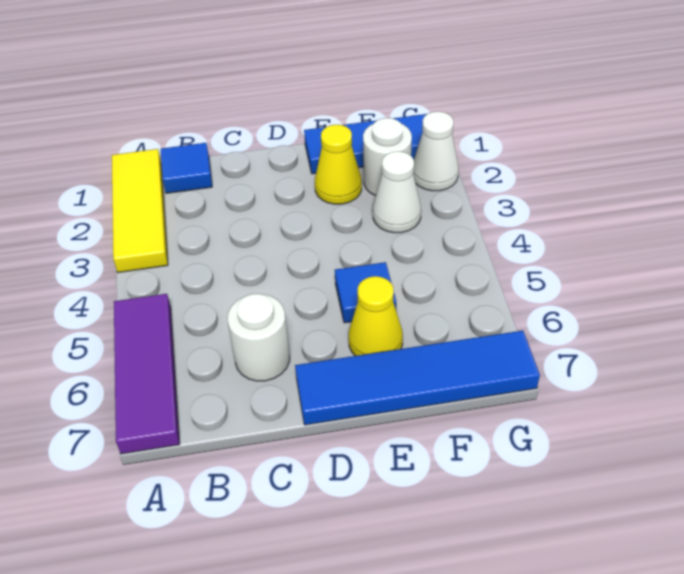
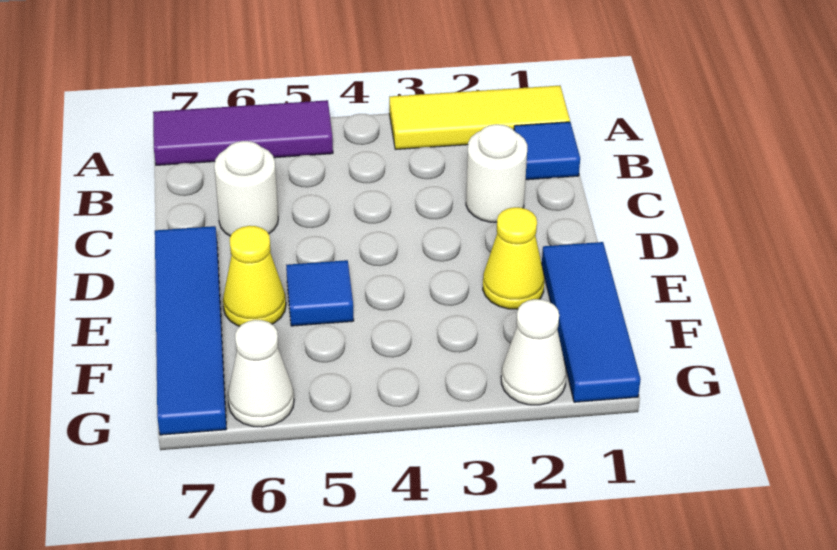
white round brick F2 level 1 -> white round brick C2 level 1
white cone F3 level 1 -> white cone G6 level 1

